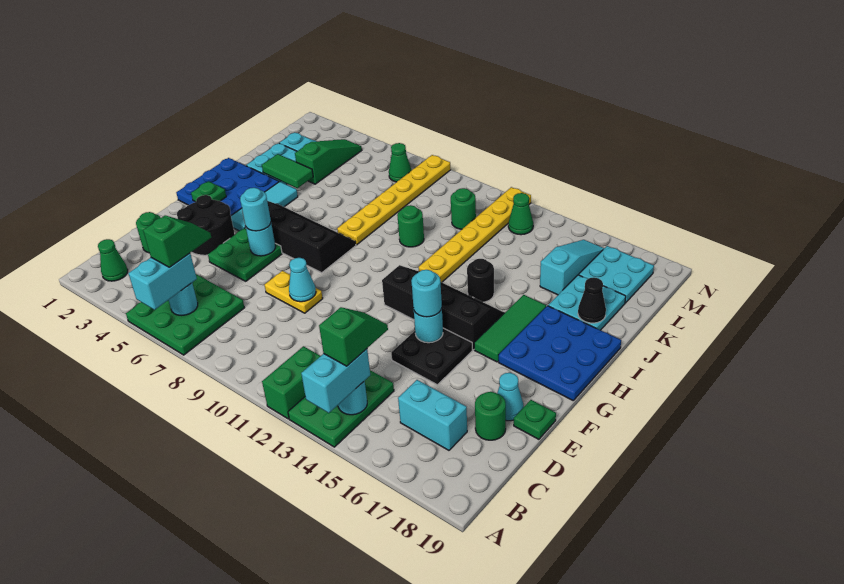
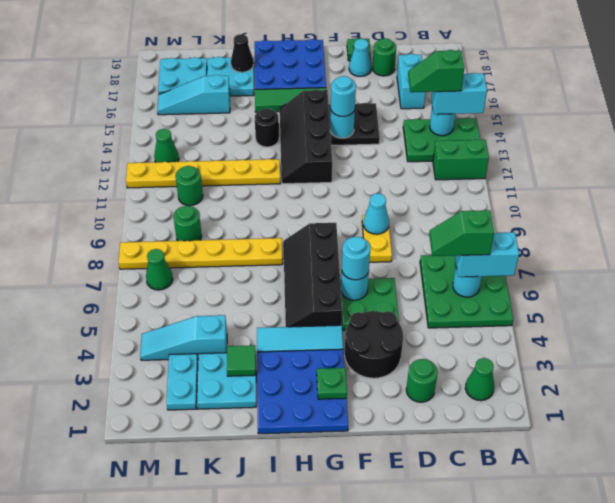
green tile J3:J4 level 2 -> green tile J3 level 2
green round brick J10 level 1 -> green round brick L9 level 1
green slope K4:M4 level 1 top K -> cyan slope K4:M4 level 1 top K

